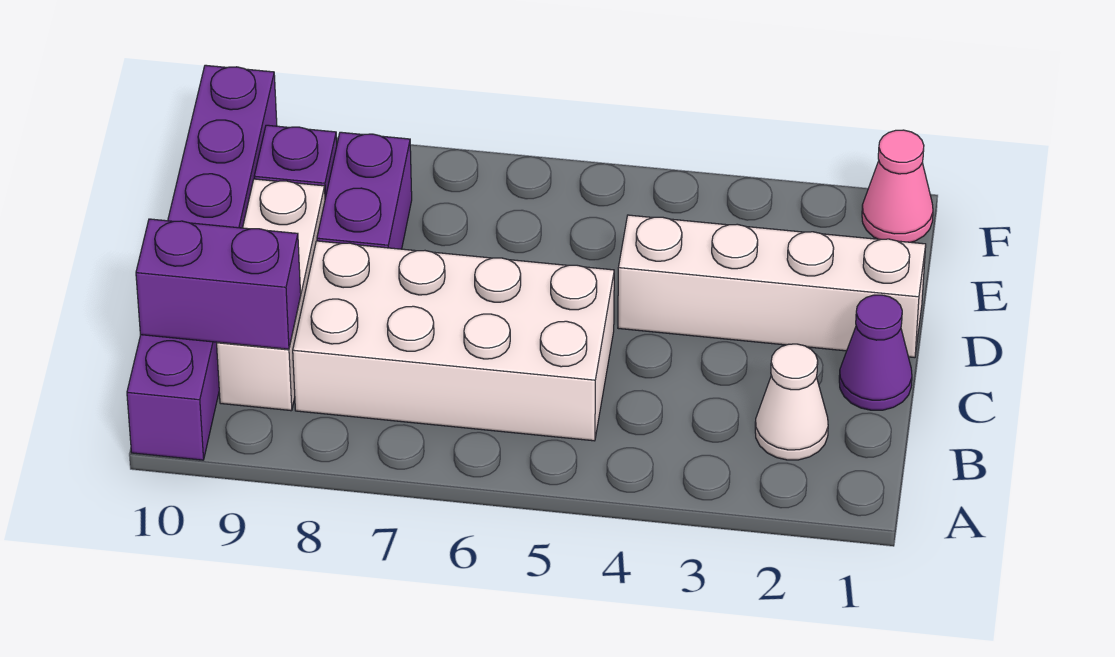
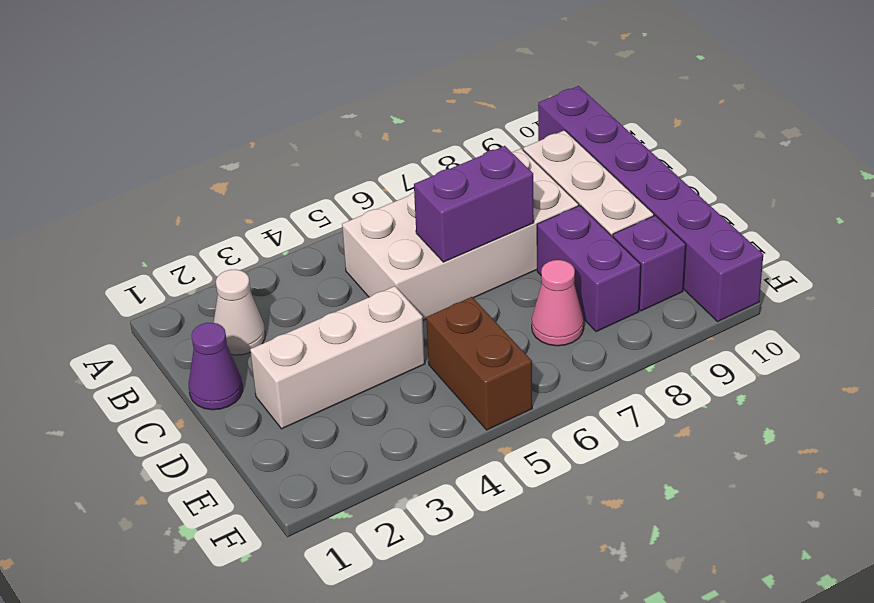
purple brick B9:B10 level 2 -> purple brick C6:C7 level 2
white brick D1:D4 level 1 -> white brick D2:D4 level 1
none -> brown brick E5:F5 level 1
pink cone F1 level 1 -> pink cone E7 level 1

